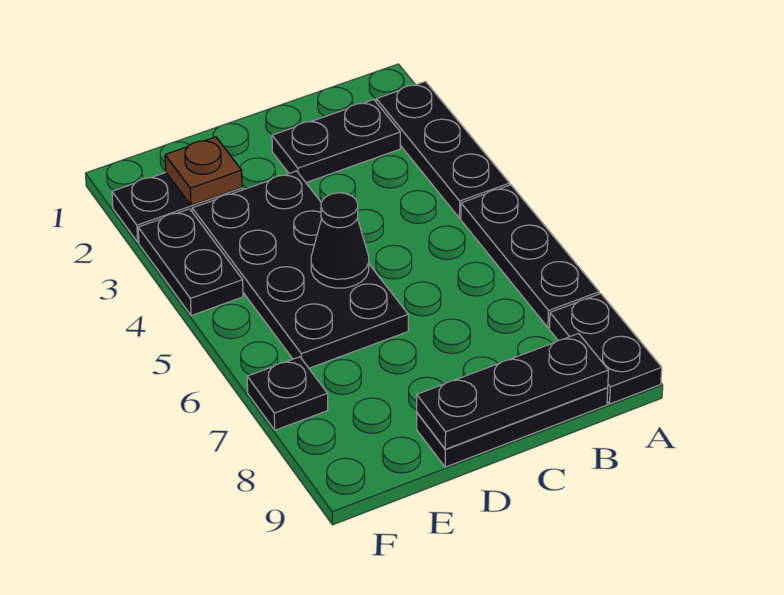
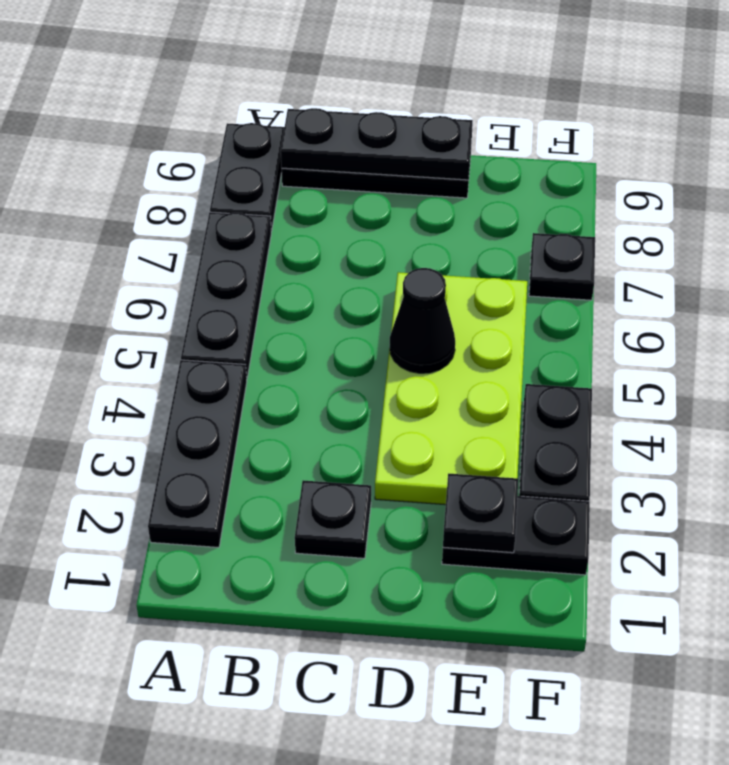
black plate B2:C2 level 1 -> black plate C2 level 1
black plate D3:E6 level 1 -> lime plate D3:E6 level 1
brown plate E2 level 2 -> black plate E2 level 2

